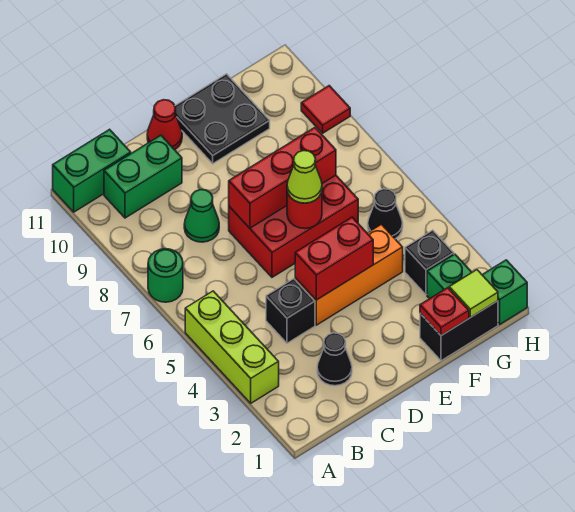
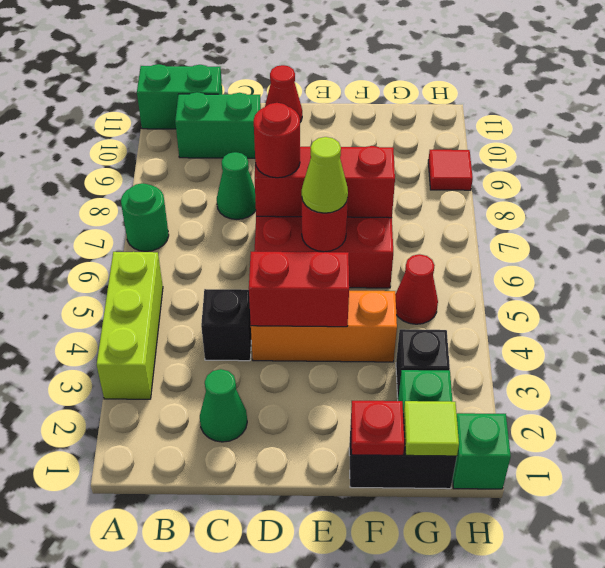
black cone C2 level 1 -> green cone C2 level 1
none -> red round brick D7 level 3
black plate E10:F11 level 1 -> none
black cone G5 level 1 -> red cone G5 level 1

